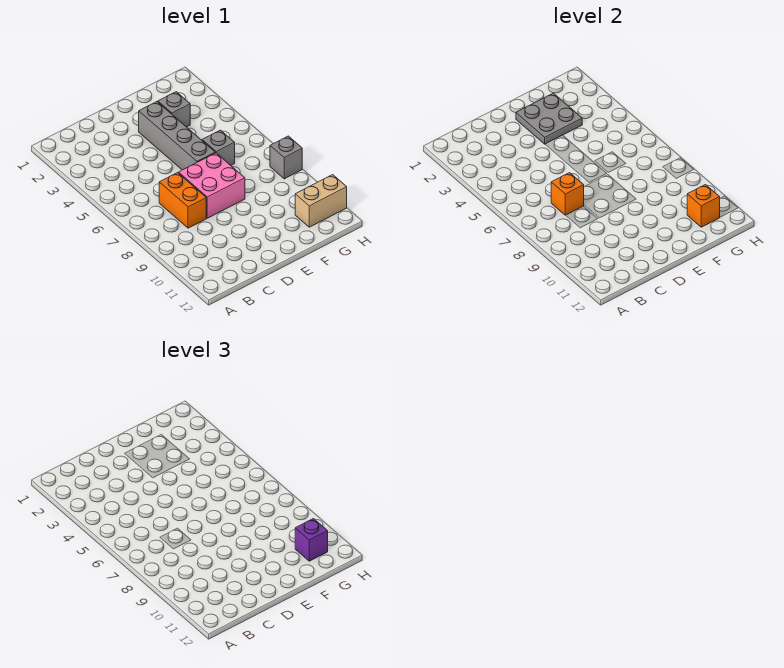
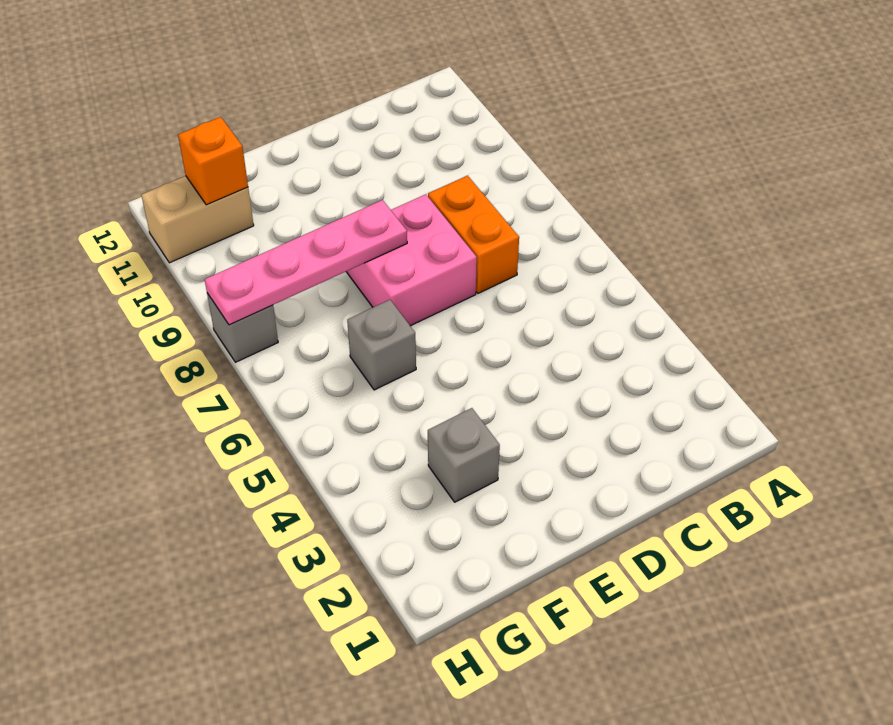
orange brick C7 level 2 -> none
grey plate E2:F3 level 2 -> none
grey brick E3:E6 level 1 -> none
none -> pink plate E8:H8 level 2
purple brick G11 level 3 -> none

